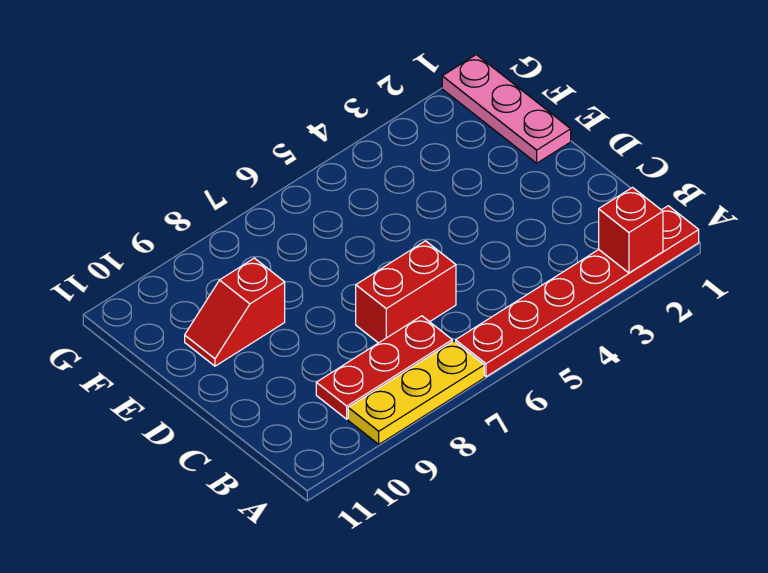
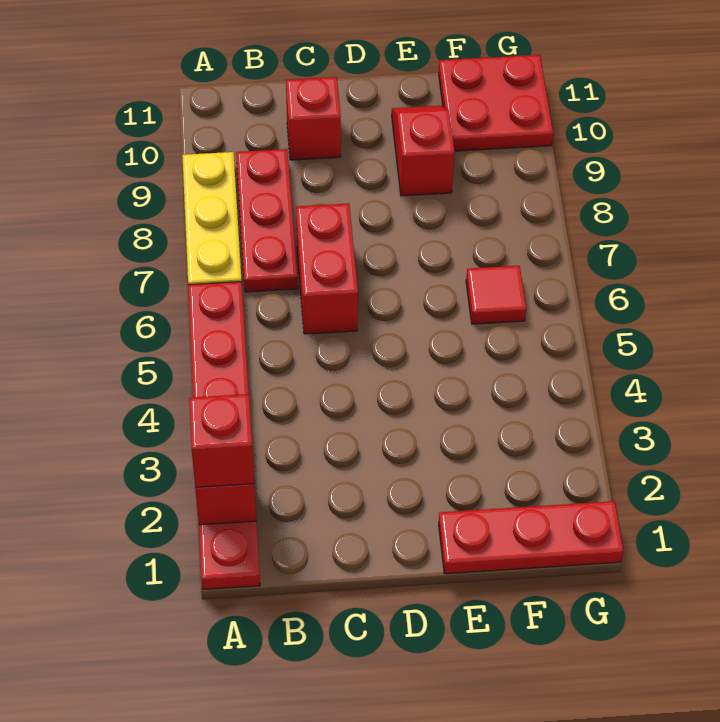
none -> red brick A2 level 3
none -> red brick C10 level 1
pink plate E1:G1 level 1 -> red plate E1:G1 level 1
none -> red tile F6 level 1
none -> red plate F10:G11 level 1

